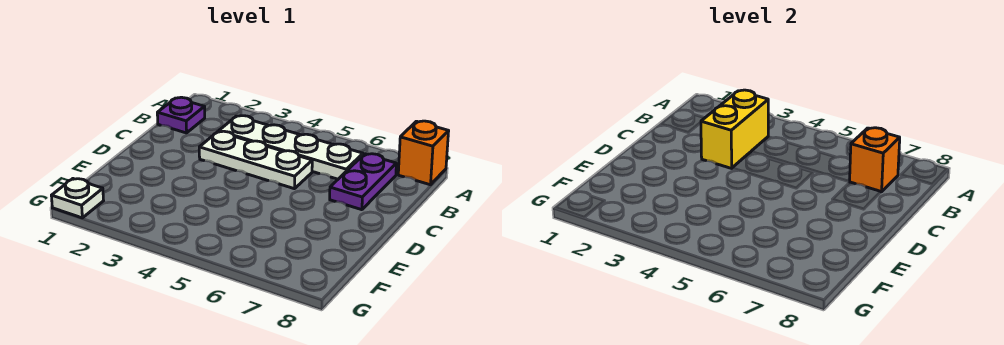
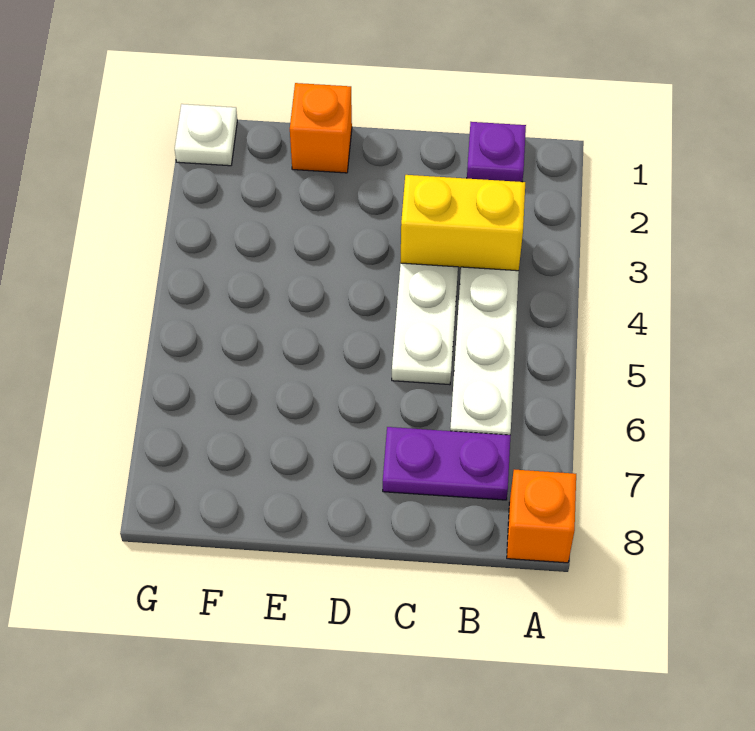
orange brick B7 level 2 -> orange brick E1 level 1

